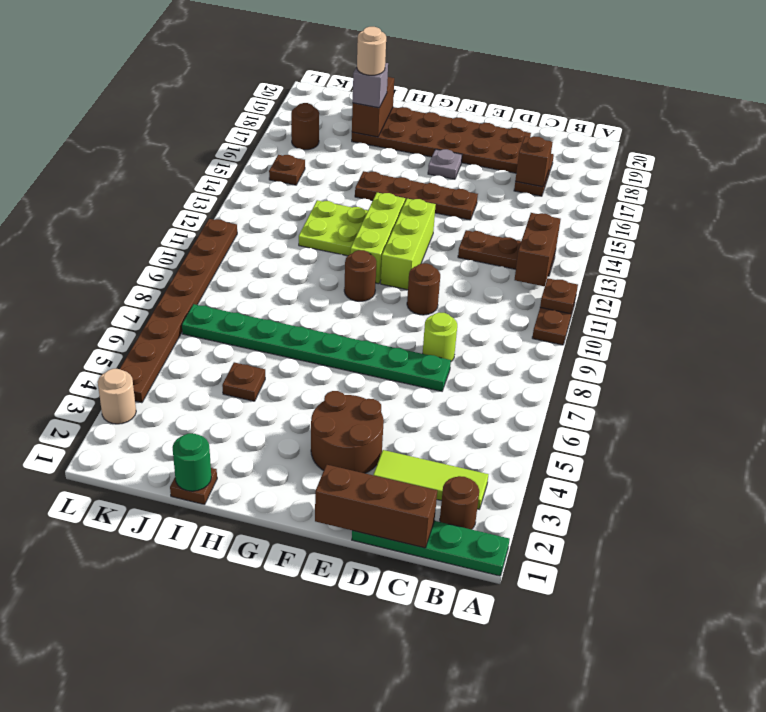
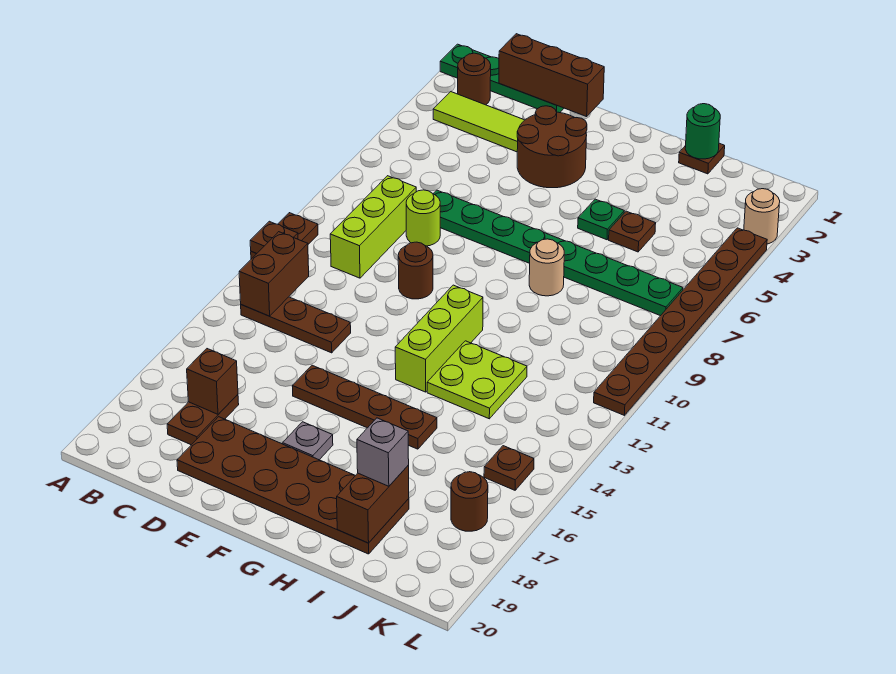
lime brick F11:F13 level 1 -> lime brick C8:C10 level 1
brown round brick G10 level 1 -> none
none -> green plate H5 level 1
tan round brick I18 level 4 -> tan round brick H8 level 1

